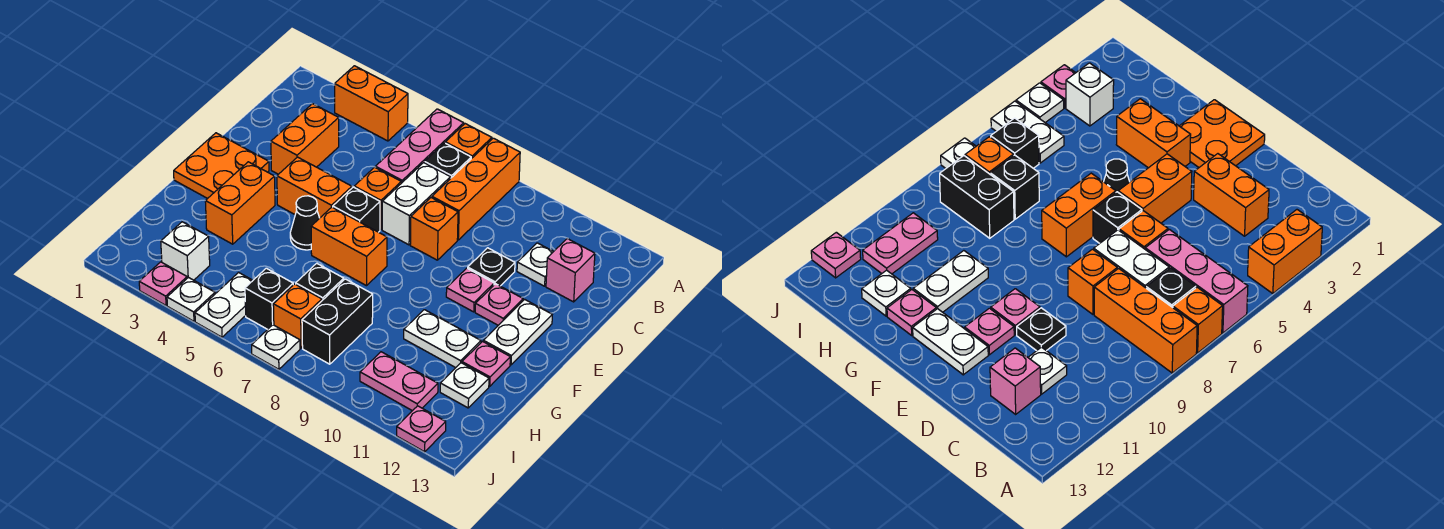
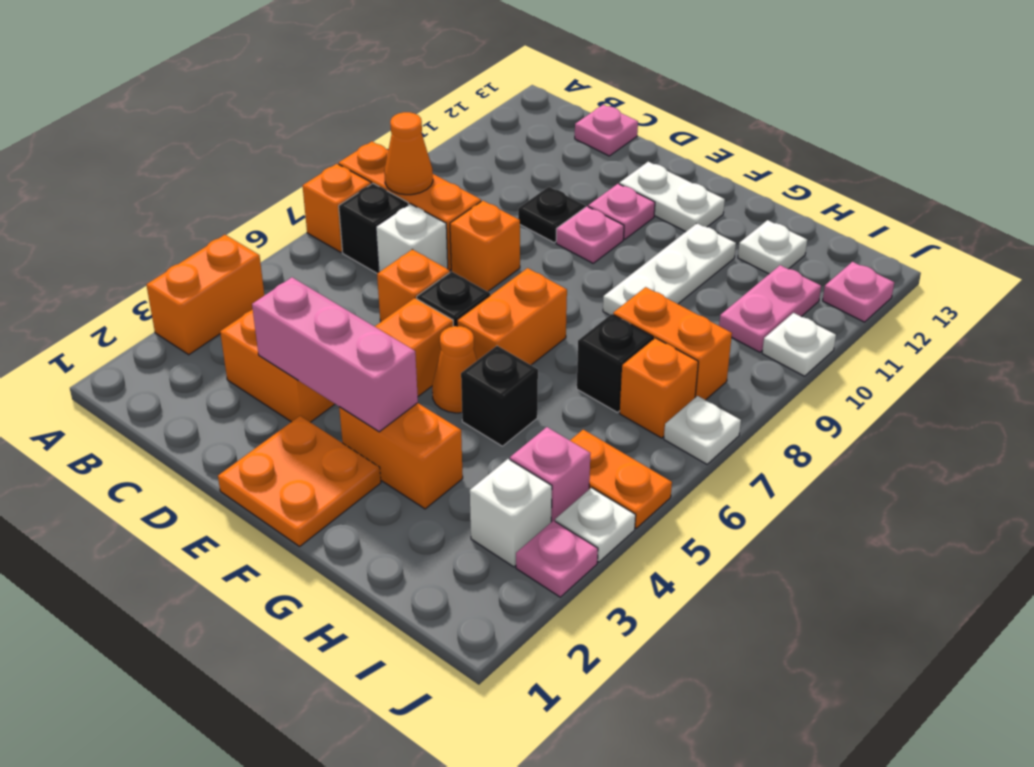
pink brick A6:C6 level 1 -> pink brick D3:F3 level 2
none -> orange cone B8 level 2
white brick C7:D7 level 1 -> white brick C7 level 1
white plate C11 level 1 -> white plate J10 level 1
pink brick C12 level 1 -> pink brick I4 level 1
black cone F5 level 1 -> orange cone F5 level 1
white plate G10:G11 level 1 -> white plate G9:G11 level 1
pink plate G12 level 1 -> pink plate C13 level 1
black brick H8:I8 level 1 -> orange brick H8:I8 level 1
white plate I5:J5 level 1 -> orange plate I5:J5 level 1
black brick I6 level 1 -> black brick G5 level 1

